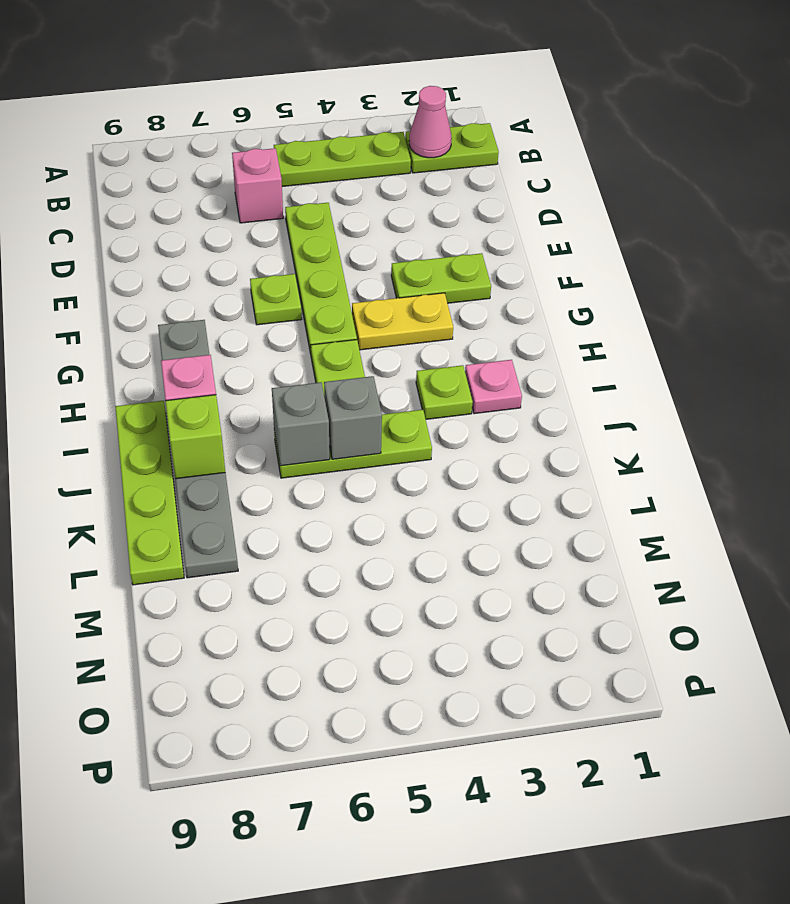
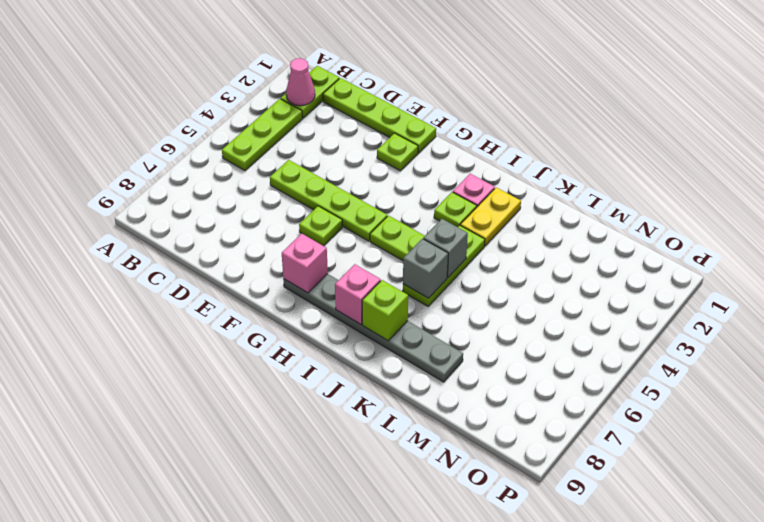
pink brick C6 level 1 -> pink brick G8 level 2
lime plate F2:F3 level 1 -> lime plate F2 level 1
yellow plate G3:G4 level 1 -> yellow plate J2:J3 level 1
lime plate I9:L9 level 1 -> lime plate C1:F1 level 1

